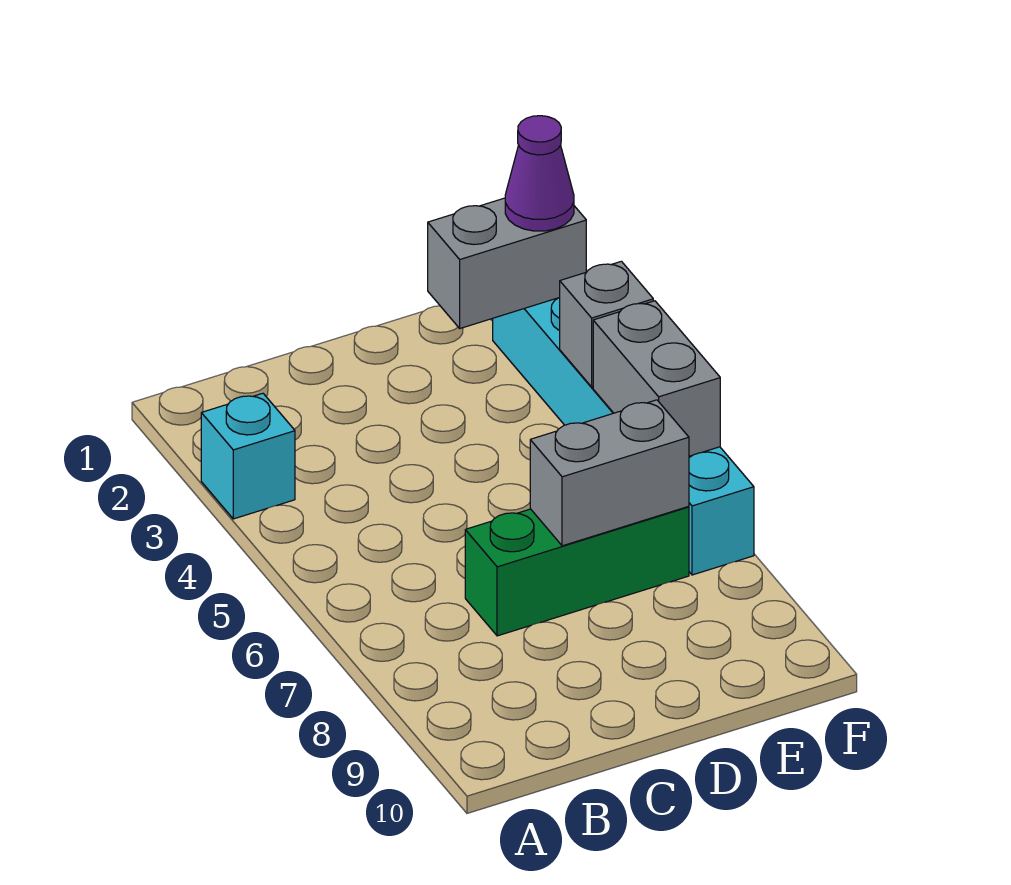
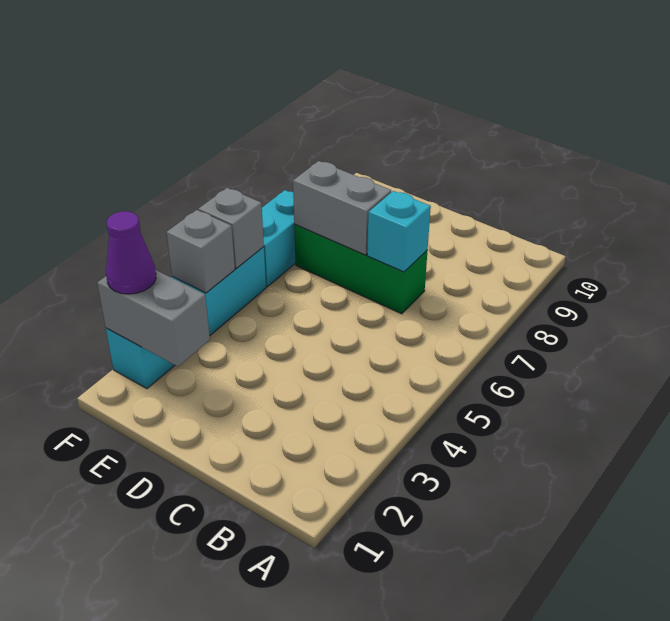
cyan brick A3 level 1 -> cyan brick C7 level 2
grey brick F5:F6 level 2 -> grey brick F5 level 2

